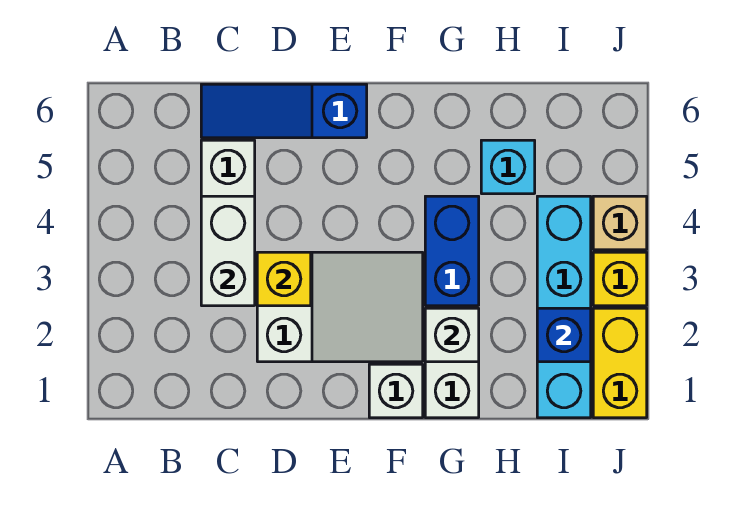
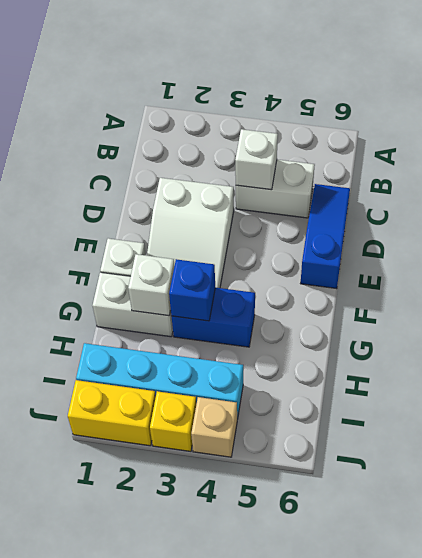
white brick C3:C4 level 2 -> white brick C4 level 2
yellow brick D3 level 2 -> none
cyan brick H5 level 1 -> none
blue brick I2 level 2 -> blue brick G3 level 2

